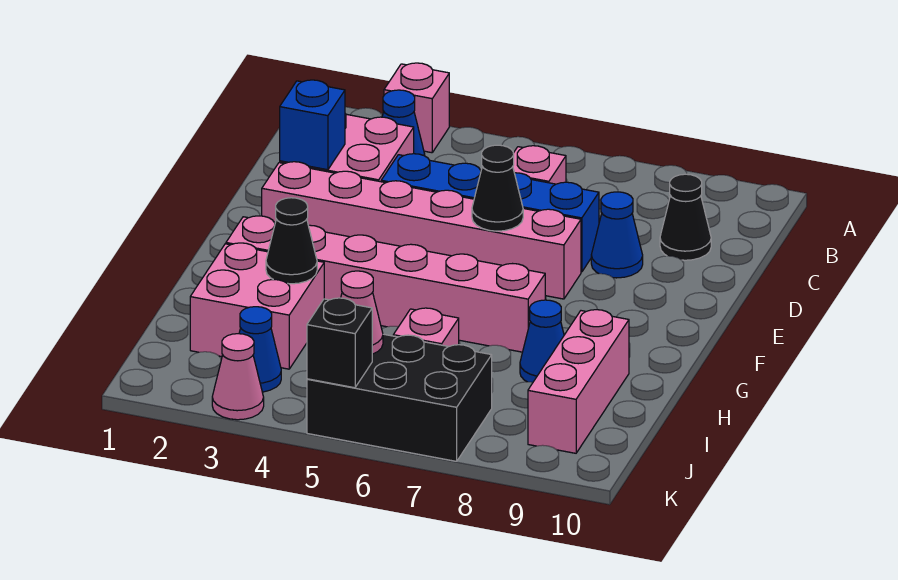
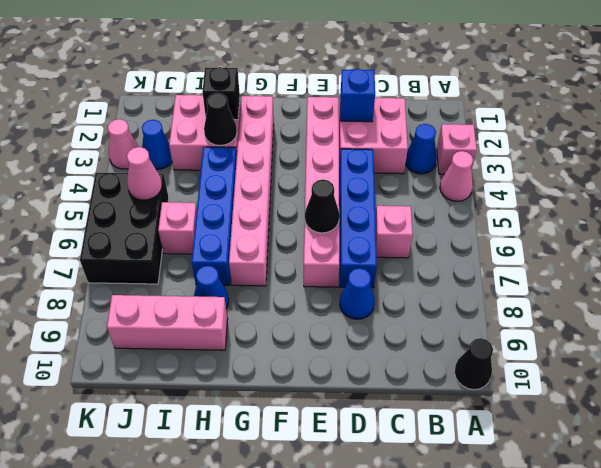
none -> pink cone A4 level 1
black cone C9 level 1 -> black cone A10 level 1
none -> blue brick H4:H7 level 1
black brick K5 level 2 -> black brick H2 level 2

